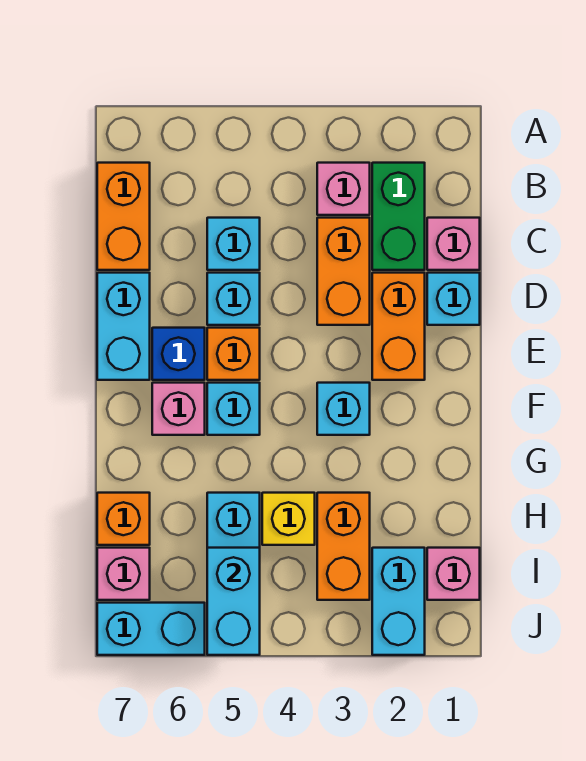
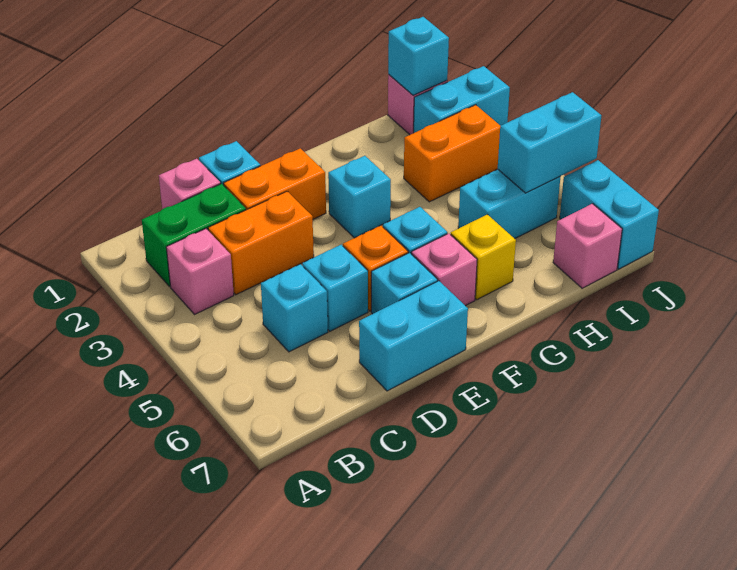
orange brick B7:C7 level 1 -> none
blue brick E6 level 1 -> cyan brick E6 level 1
yellow brick H4 level 1 -> yellow brick G6 level 1
orange brick H7 level 1 -> none
none -> cyan brick I1 level 2

